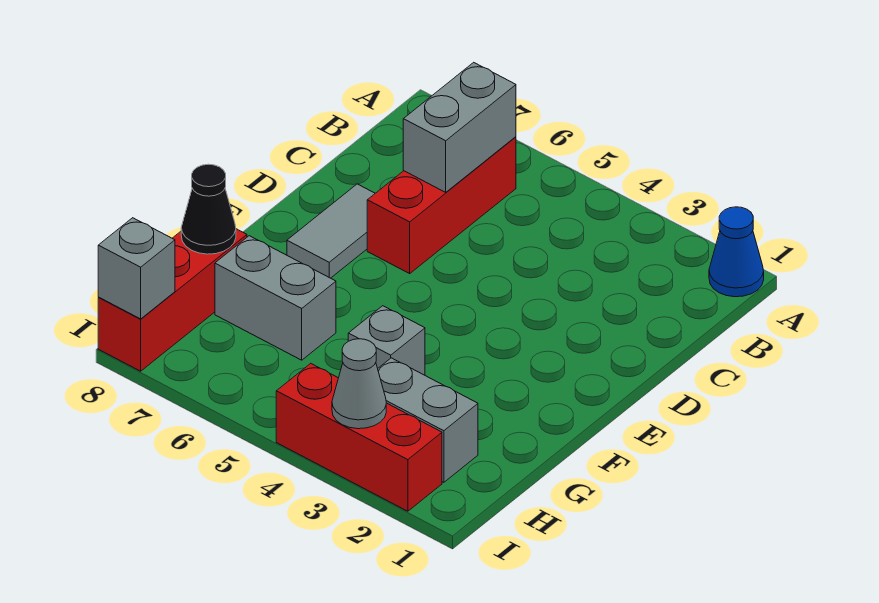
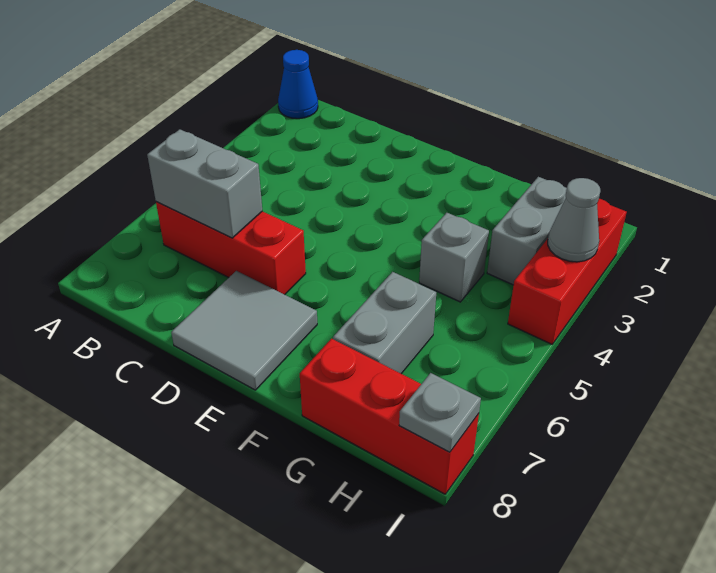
grey tile D7:E7 level 1 -> grey tile D7:E8 level 1
black cone G8 level 2 -> none
grey brick I8 level 2 -> grey plate I8 level 2

